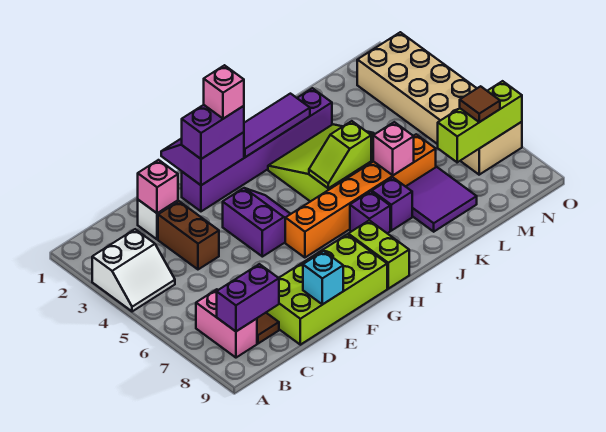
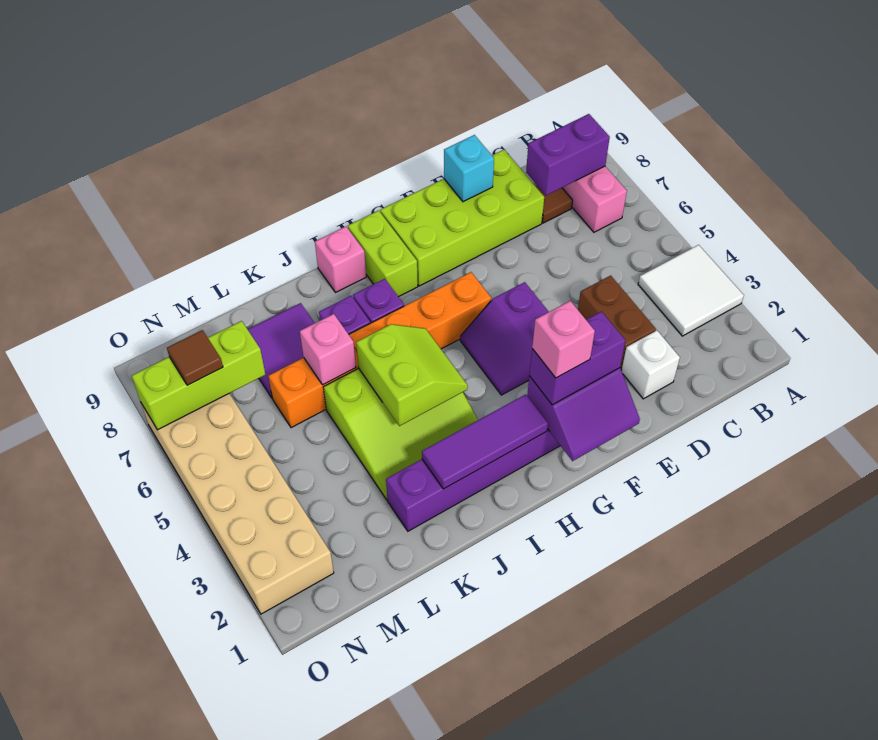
white slope A3:B4 level 1 top 3 -> white tile A3:B4 level 1
pink brick D2 level 2 -> pink brick I9 level 1
lime slope I5:J5 level 2 top J -> lime slope I4:J5 level 2 top J

